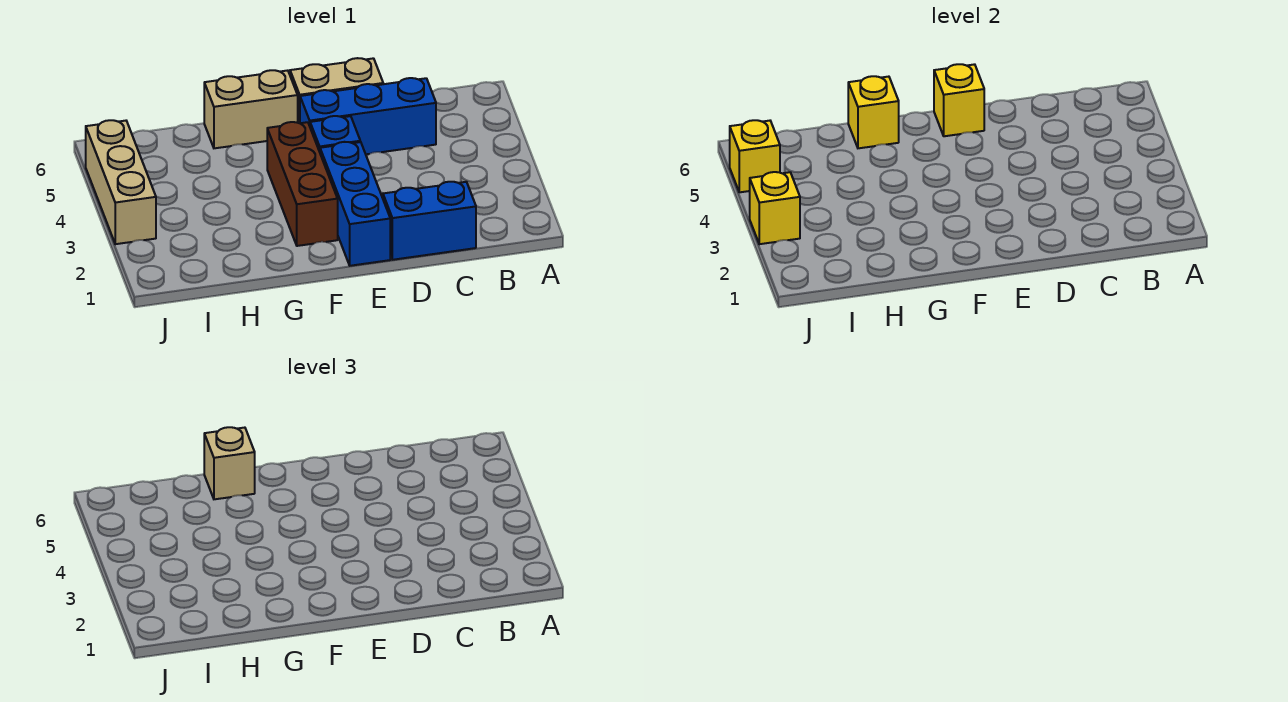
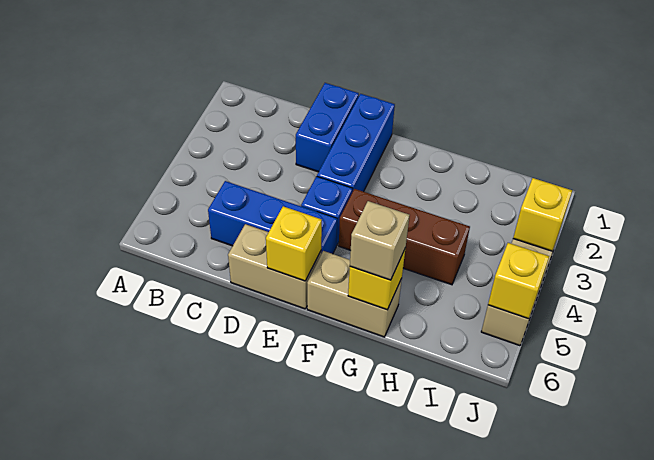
blue brick C1:D1 level 1 -> blue brick D1:D2 level 1
brown brick F2:F4 level 1 -> brown brick F4:H4 level 1

